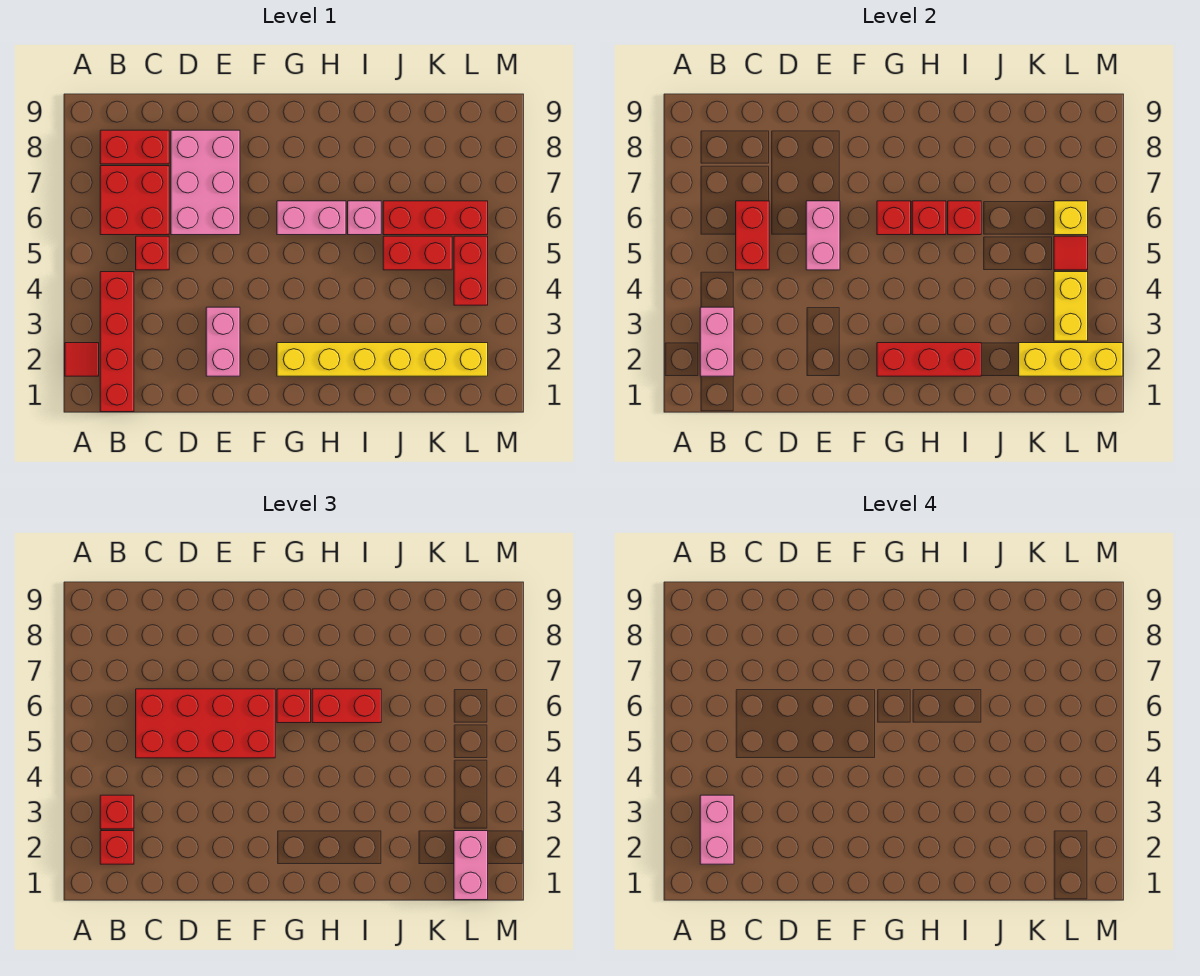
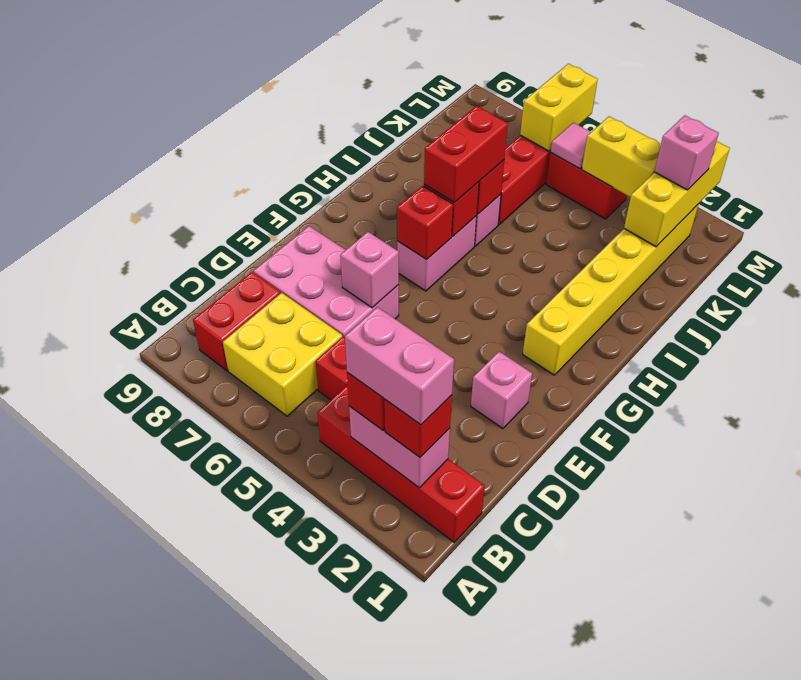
red tile A2 level 1 -> none
red brick B6:C7 level 1 -> yellow brick B6:C7 level 1
red brick C5:C6 level 2 -> none
red brick C5:F6 level 3 -> none
pink brick E2:E3 level 1 -> pink brick E2 level 1
pink brick E5:E6 level 2 -> pink brick E6 level 2
red brick G2:I2 level 2 -> none
red brick G6 level 3 -> none
red brick J5:K5 level 1 -> none
pink brick L1:L2 level 3 -> pink brick L2 level 3
red tile L5 level 2 -> pink tile L5 level 2
yellow brick L6 level 2 -> yellow brick L6:M6 level 2

